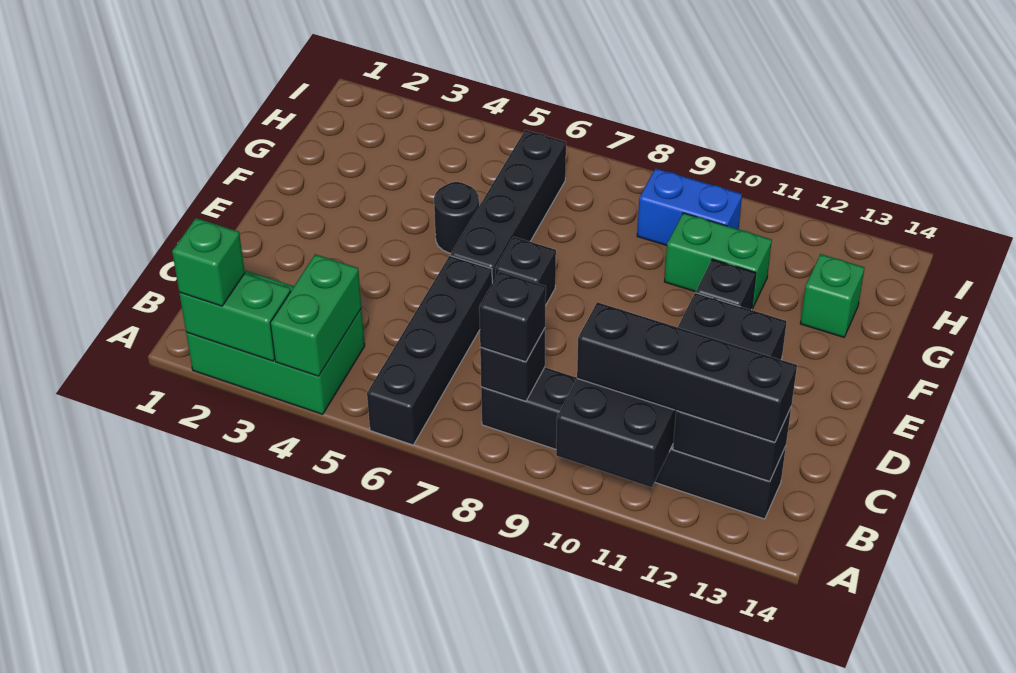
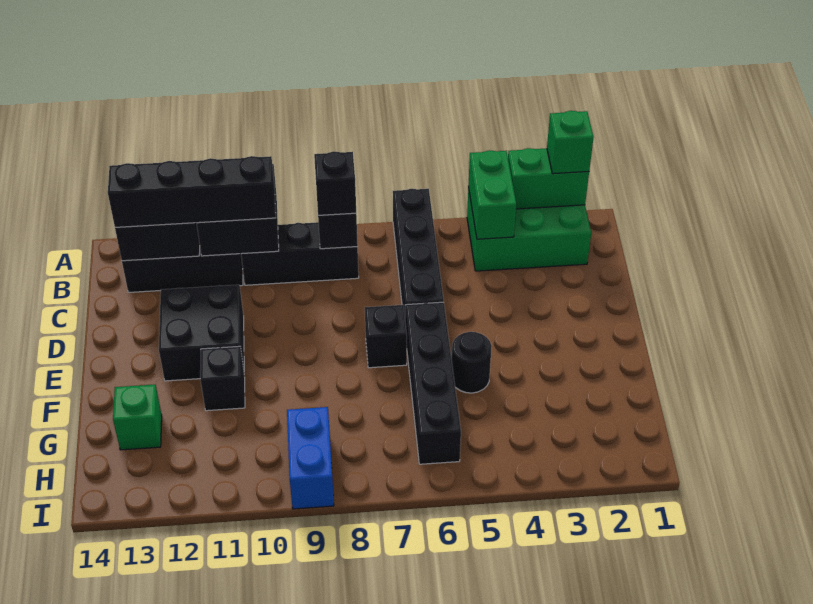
green brick G10:G11 level 1 -> none
blue brick H9:H10 level 1 -> blue brick H9:I9 level 1

